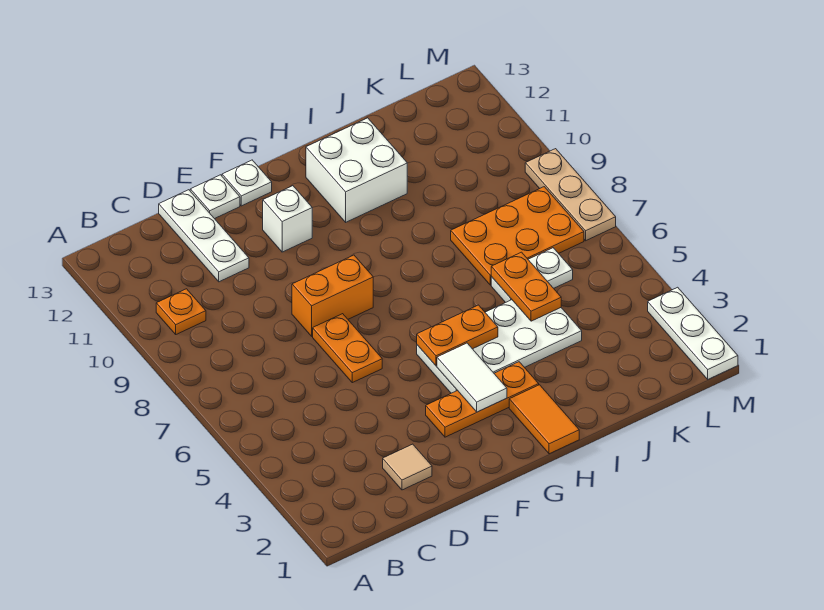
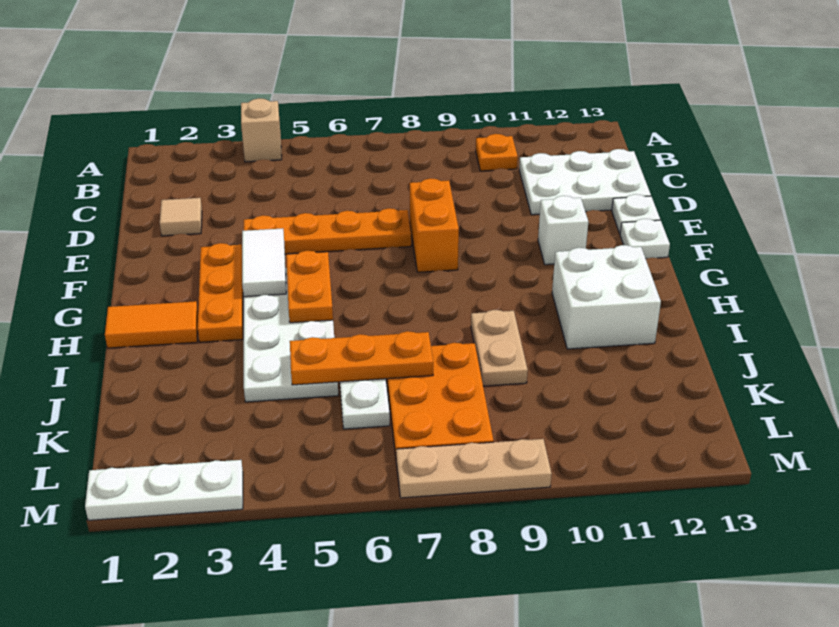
none -> tan brick A4 level 1
white plate D11:D13 level 1 -> white plate C11:D13 level 1
orange plate E6:E7 level 1 -> orange plate E4:E7 level 1
white tile G3:G4 level 2 -> white tile F4:G4 level 2
none -> tan plate I9:J9 level 1
orange plate J5:J6 level 2 -> orange plate J5:J7 level 2

